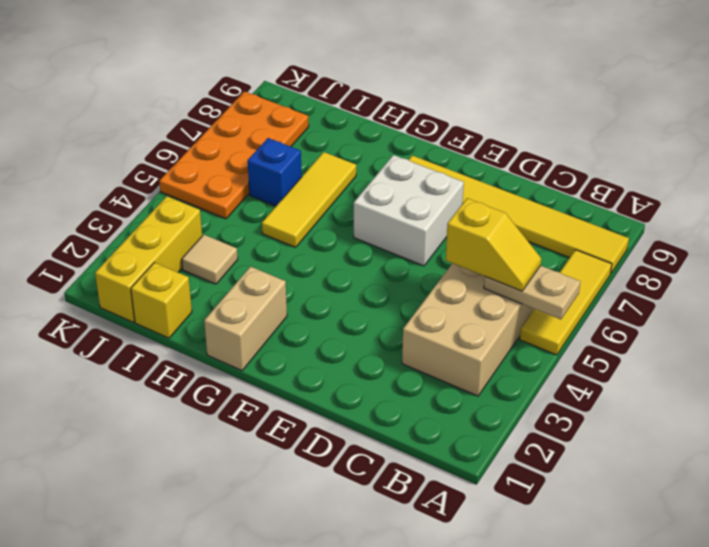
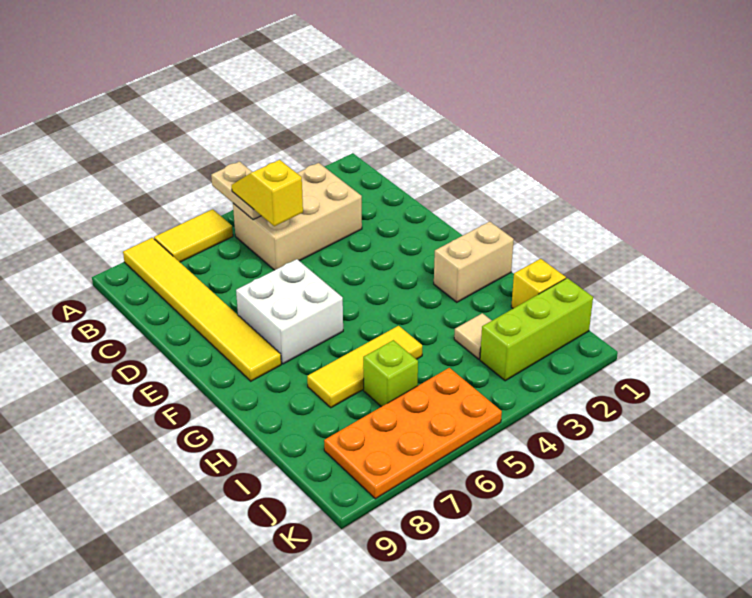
yellow tile A5:A7 level 1 -> yellow tile A6:A7 level 1
blue brick I6 level 1 -> lime brick I6 level 1
yellow brick J1:J3 level 1 -> lime brick J1:J3 level 1

